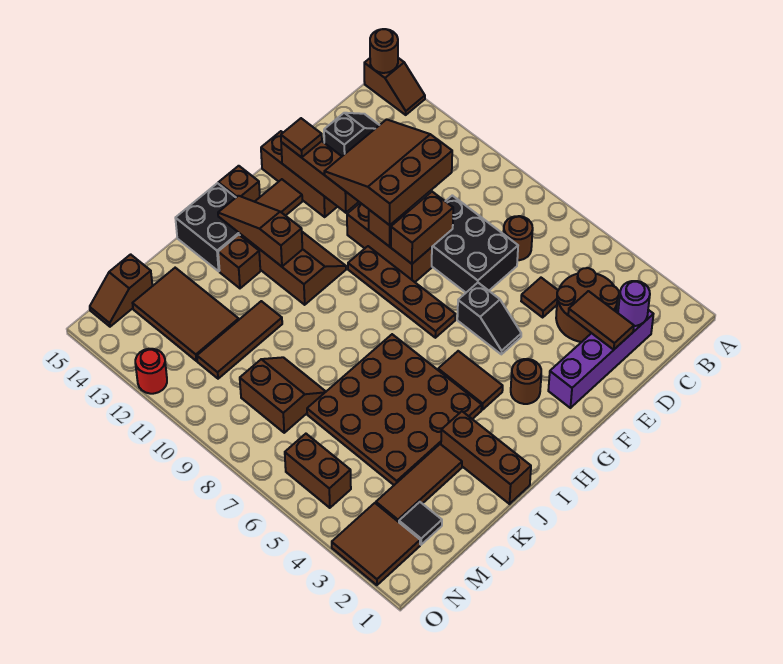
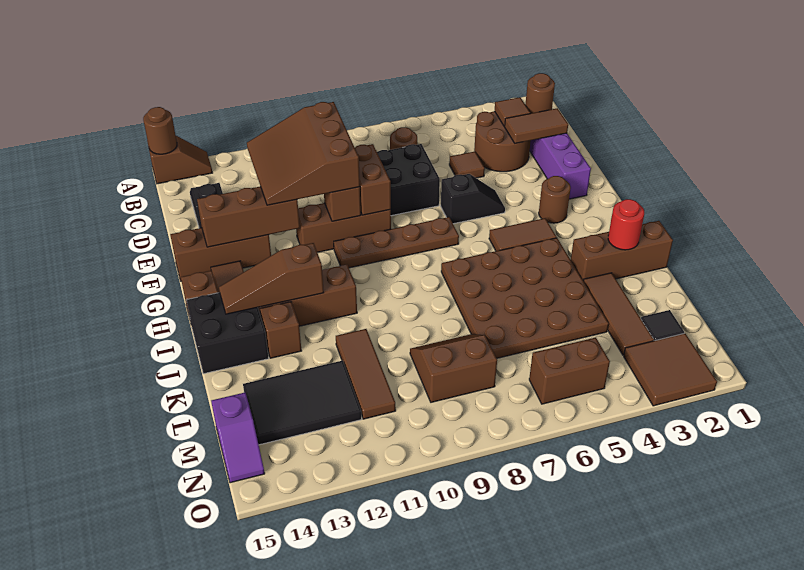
purple round brick C2 level 2 -> brown round brick C2 level 2
brown tile F14 level 3 -> brown tile C3 level 2
brown tile L12:M14 level 1 -> black tile L12:M14 level 1
brown slope M15:N15 level 1 top M -> purple slope M15:N15 level 1 top M
red round brick O12 level 1 -> red round brick J2 level 2

